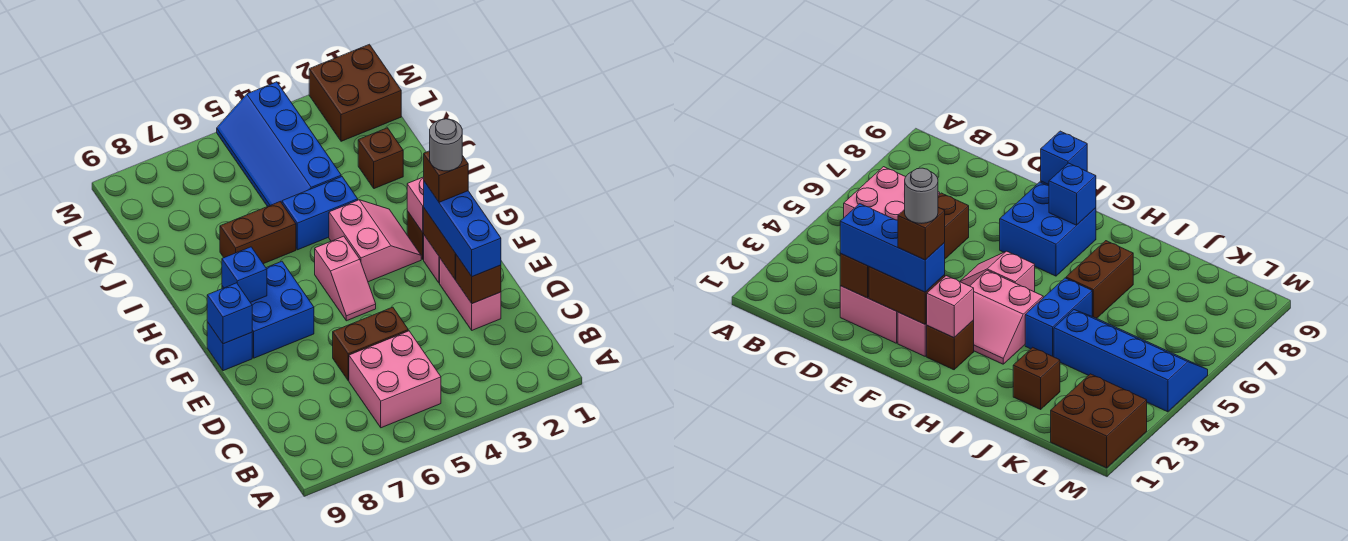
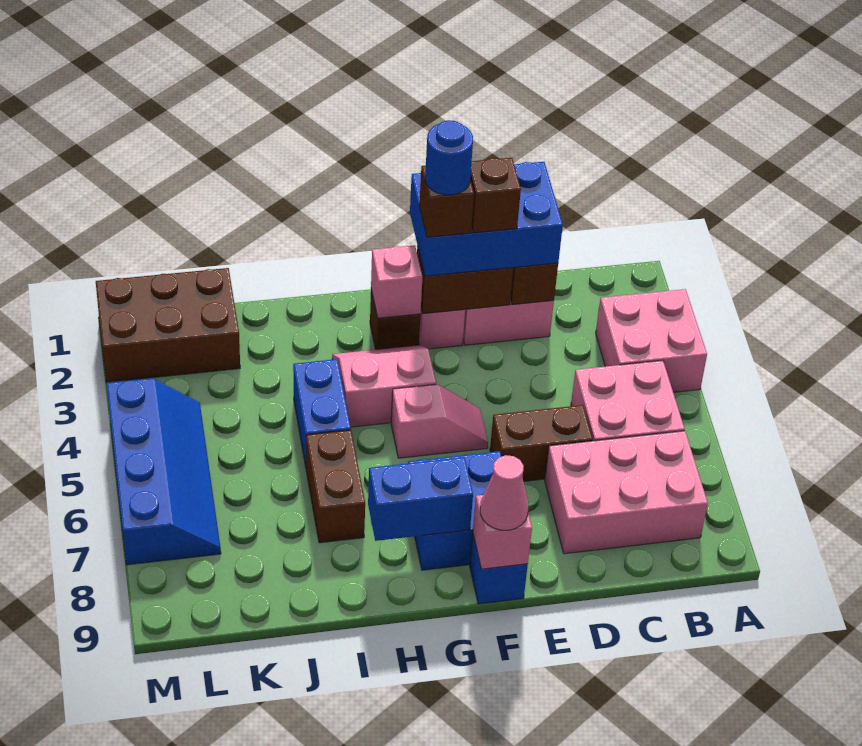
none -> pink brick A3:B4 level 1
none -> pink brick B7:D8 level 1
blue brick D2:F2 level 3 -> blue brick D1:F2 level 3
brown brick D5:D6 level 1 -> brown brick D6:E6 level 1
grey round brick F2 level 5 -> blue round brick F2 level 5
blue brick F9 level 2 -> pink brick F9 level 2
none -> pink cone F9 level 3
blue brick G8 level 2 -> blue brick G8:H8 level 2
brown brick J2 level 1 -> brown brick E2 level 4
blue slope J4:M5 level 1 top 4 -> blue slope L4:M7 level 1 top M
brown brick L1:M2 level 1 -> brown brick K1:M2 level 1

